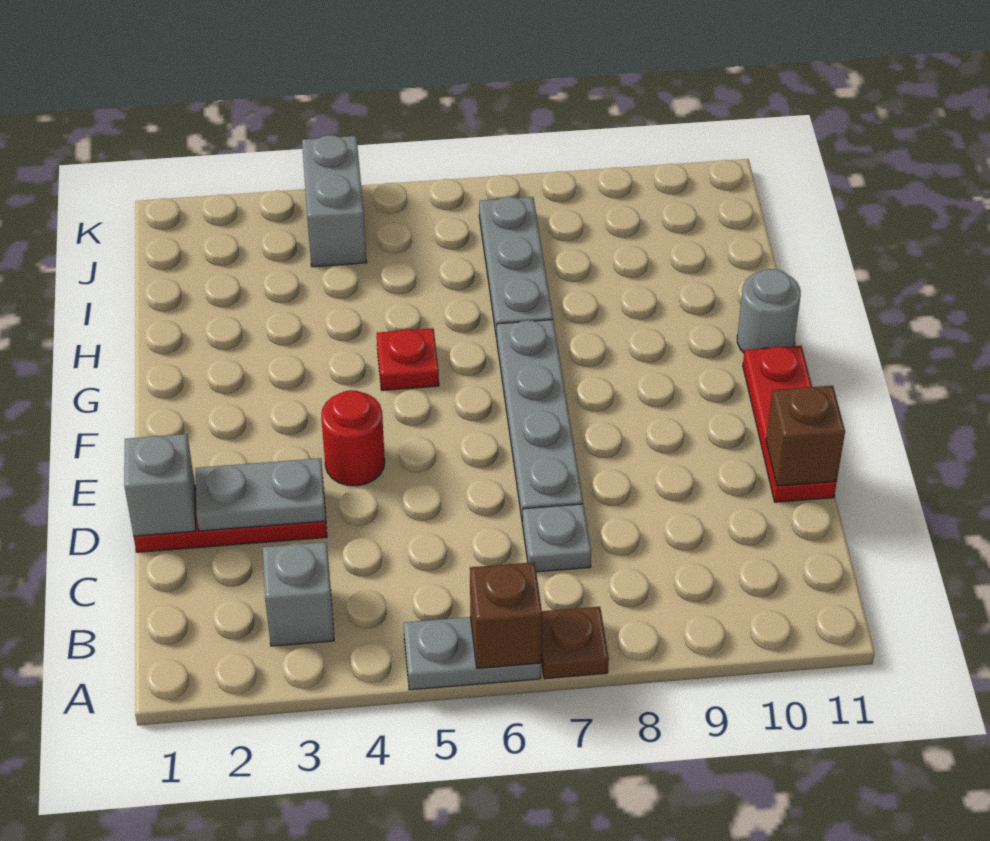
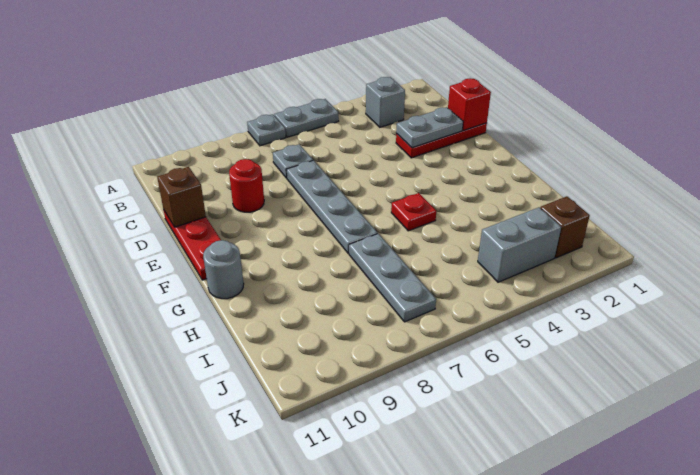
brown brick A6 level 2 -> brown brick J2 level 1
brown plate A7 level 1 -> grey plate A7 level 1
grey brick D1 level 2 -> red brick D1 level 2
red round brick E4 level 1 -> red round brick D9 level 1
grey brick J4:K4 level 1 -> grey brick J3:J4 level 1

